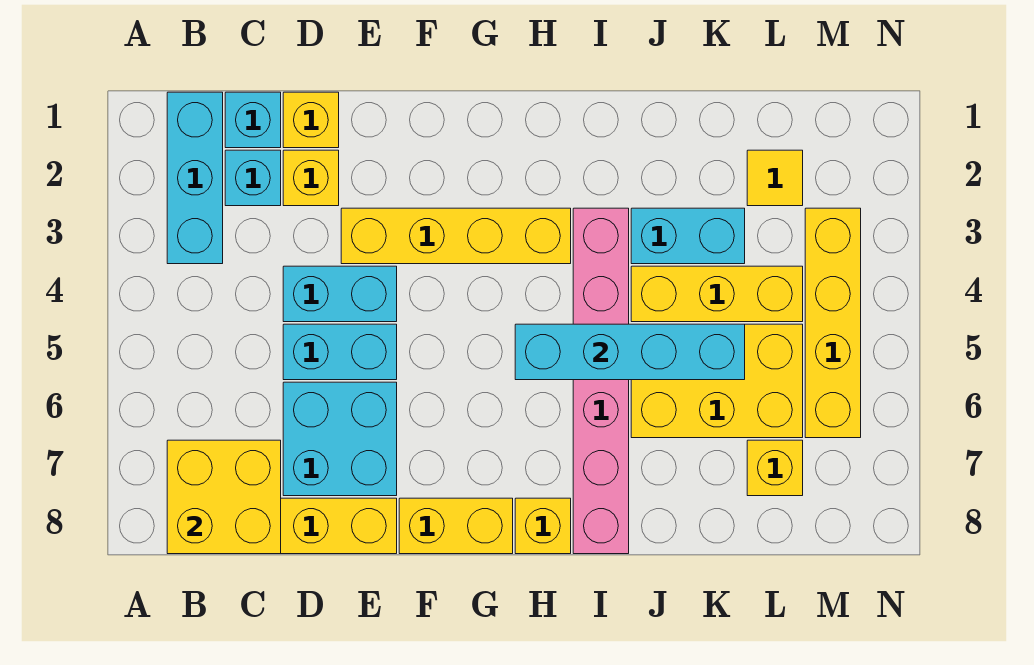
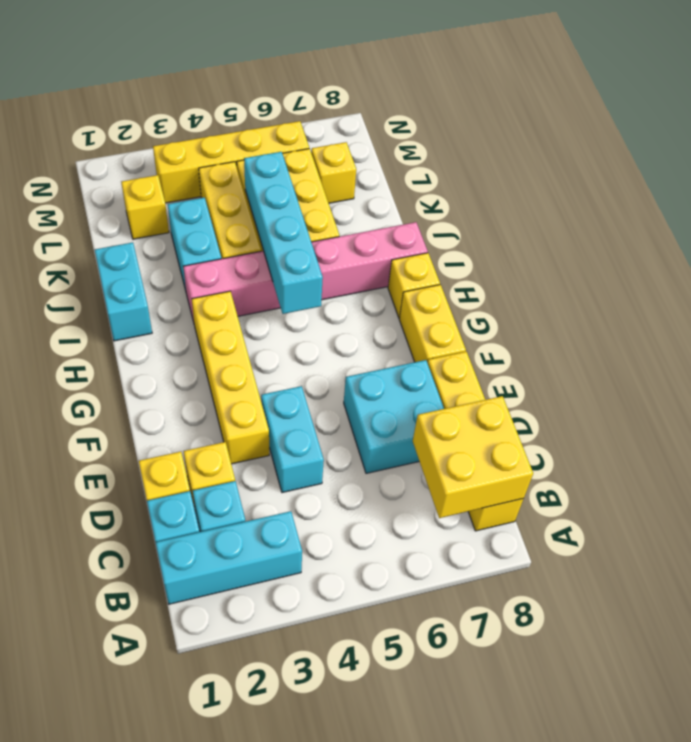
cyan brick D5:E5 level 1 -> cyan brick I1:J1 level 1
yellow tile L2 level 1 -> yellow brick L2 level 1

